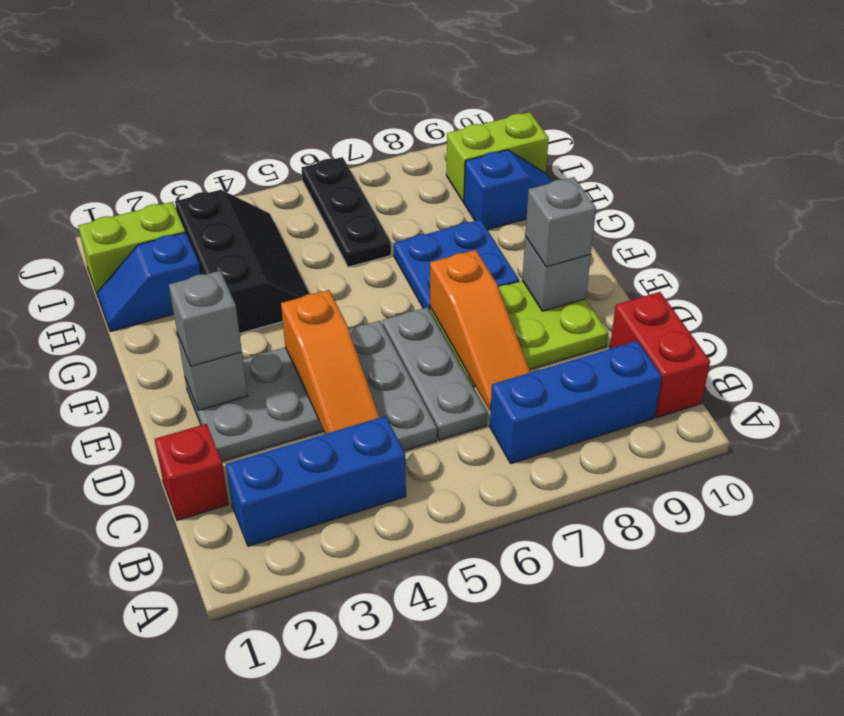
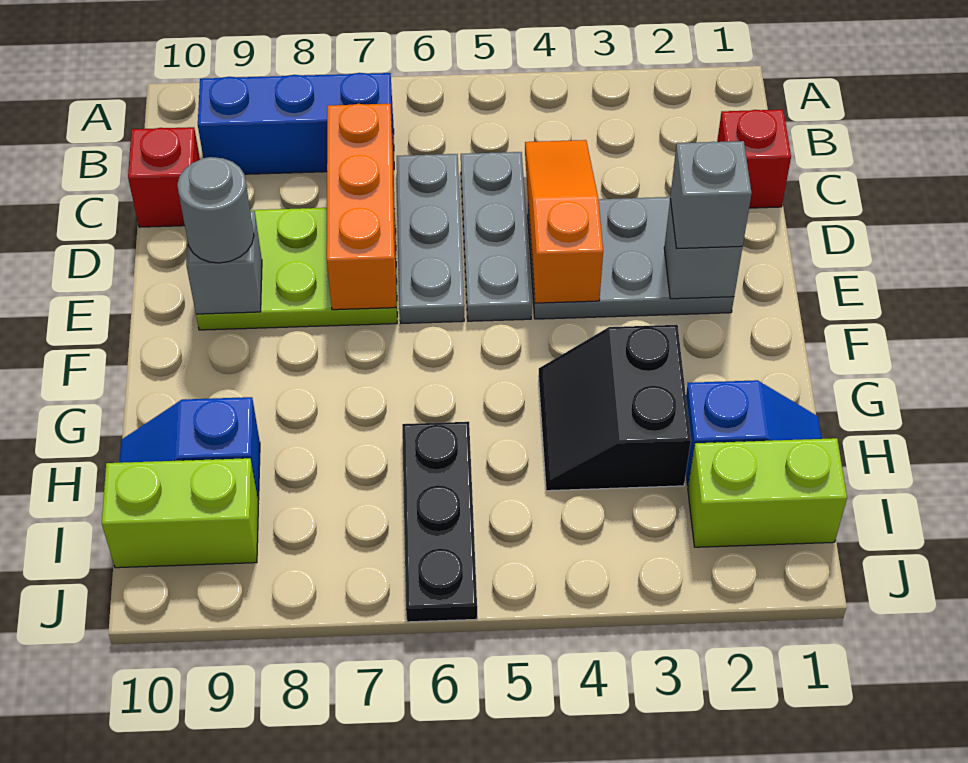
blue brick B2:B4 level 1 -> none
red brick B10:C10 level 1 -> red brick C10 level 1
orange slope C7:E7 level 2 top E -> orange brick C7:E7 level 2
grey brick E9 level 3 -> grey round brick E9 level 3
blue plate F7:G8 level 1 -> none
black slope G3:I4 level 1 top 3 -> black slope G3:H4 level 1 top 3

